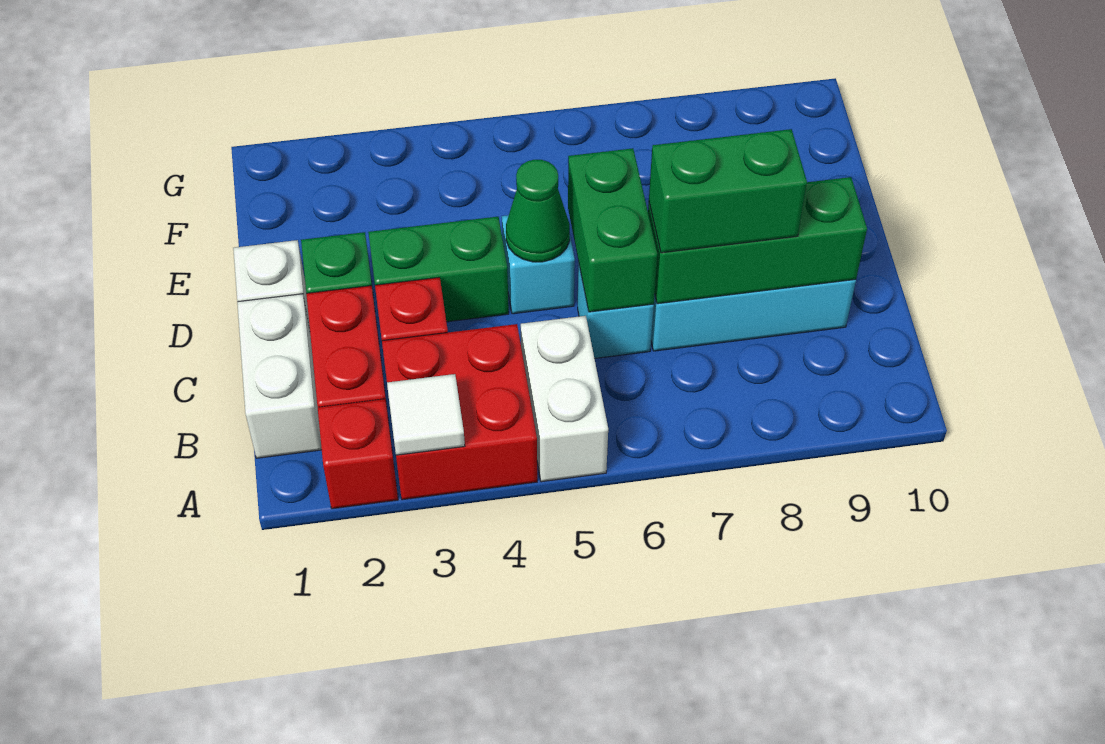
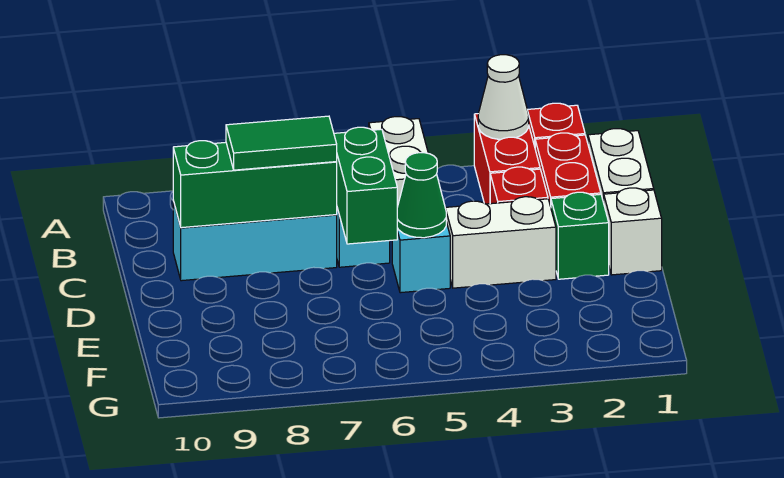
red brick A3:B4 level 1 -> red brick A3:B3 level 1
white tile A3 level 2 -> white cone A3 level 2
green brick C7:C8 level 3 -> green tile C7:C8 level 3
green brick D3:D4 level 1 -> white brick D3:D4 level 1

